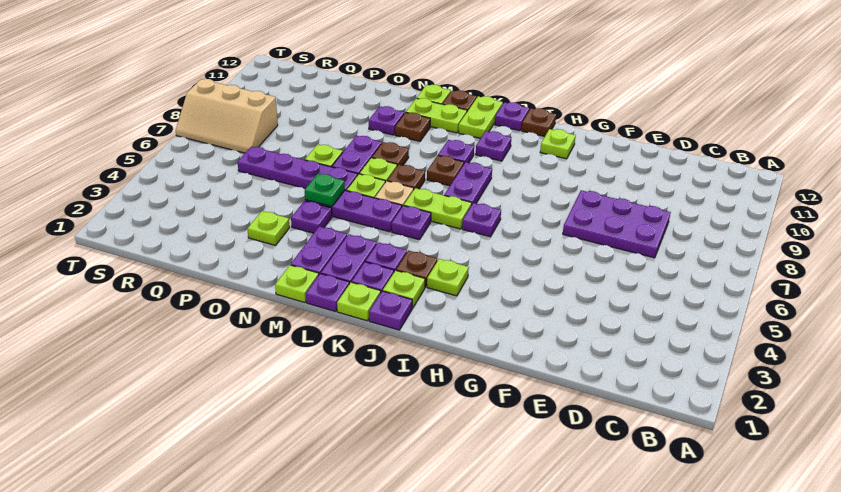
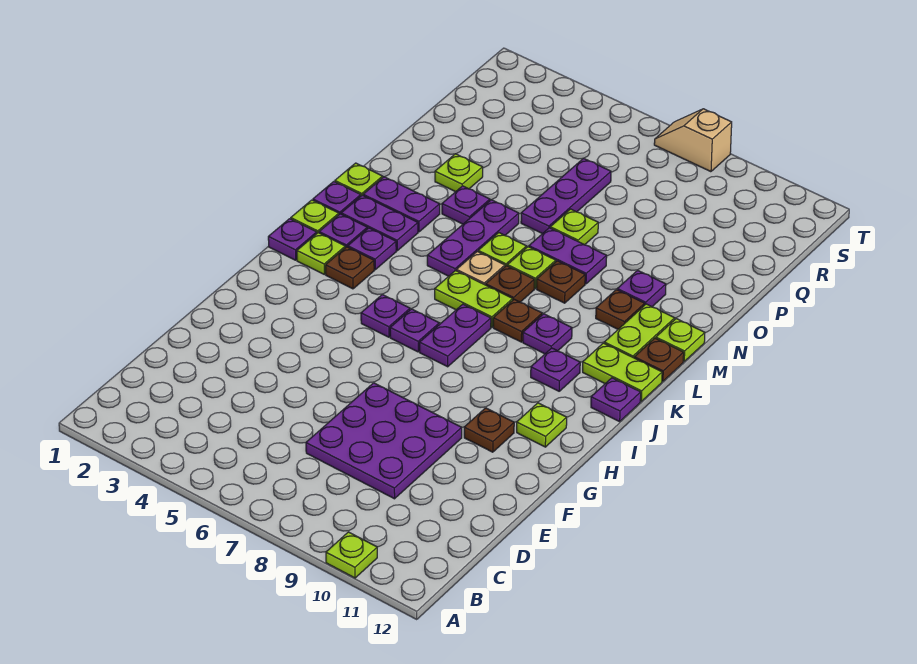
purple plate D7:F8 level 1 -> purple plate D7:F9 level 1
lime plate I3 level 1 -> lime plate A10 level 1
brown plate I12 level 1 -> brown plate G10 level 1
lime plate J6:K6 level 1 -> lime plate K6:K7 level 1
purple plate J7:J8 level 1 -> purple plate I7:J7 level 1
purple plate K5 level 1 -> purple plate I5 level 1
green plate N5 level 2 -> none
purple plate N6:Q6 level 1 -> purple plate O6:Q6 level 1
tan slope R7:T8 level 1 top 8 -> tan slope T7:T8 level 1 top 8

